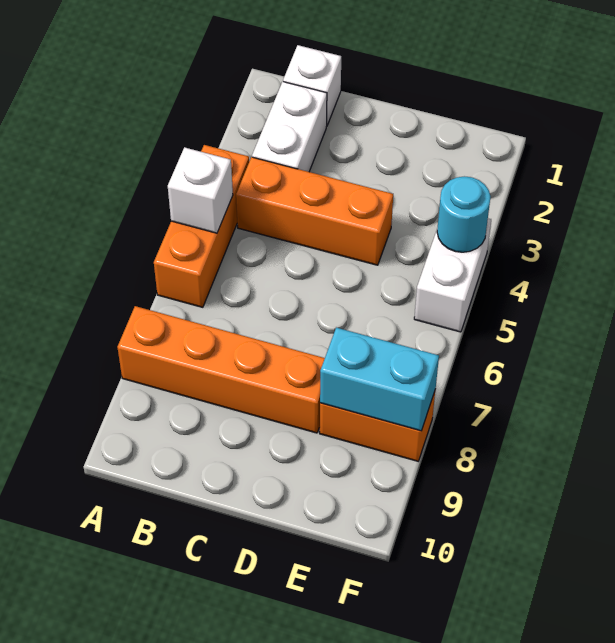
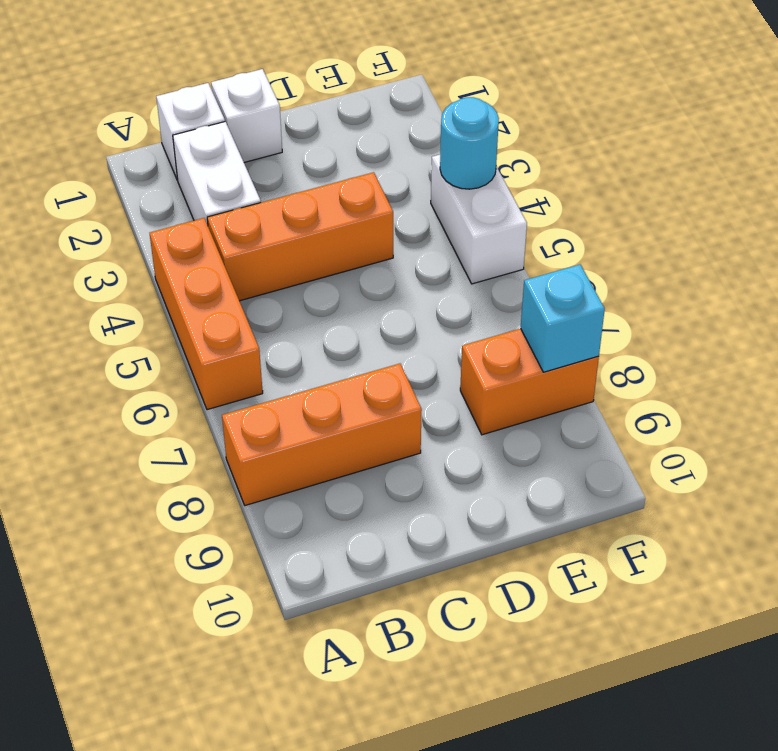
white brick A5 level 2 -> white brick C1 level 1
orange brick A8:D8 level 1 -> orange brick A8:C8 level 1
cyan brick E8:F8 level 2 -> cyan brick F8 level 2

